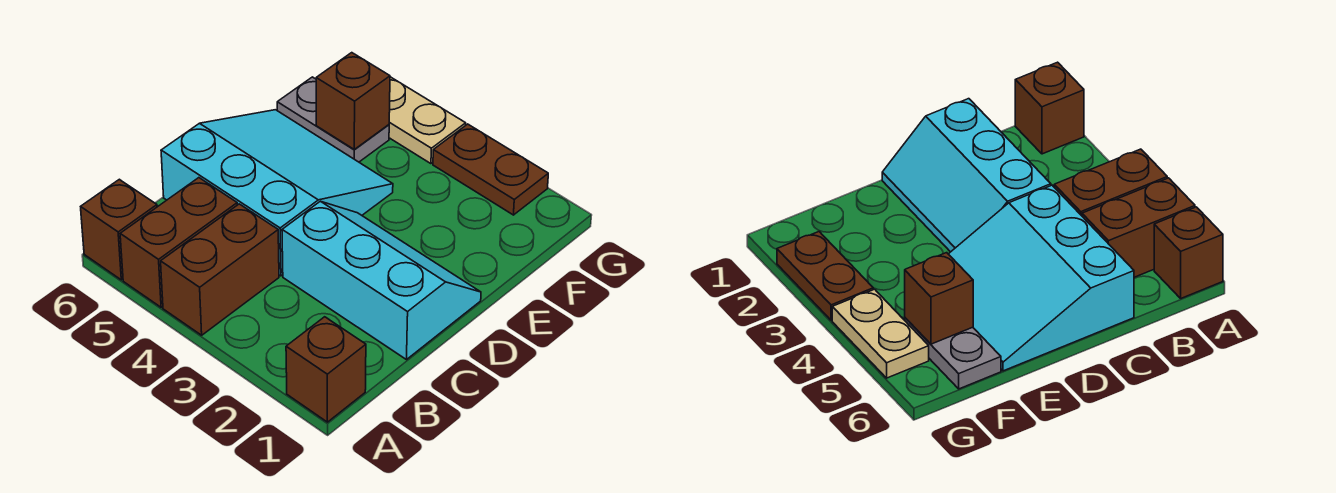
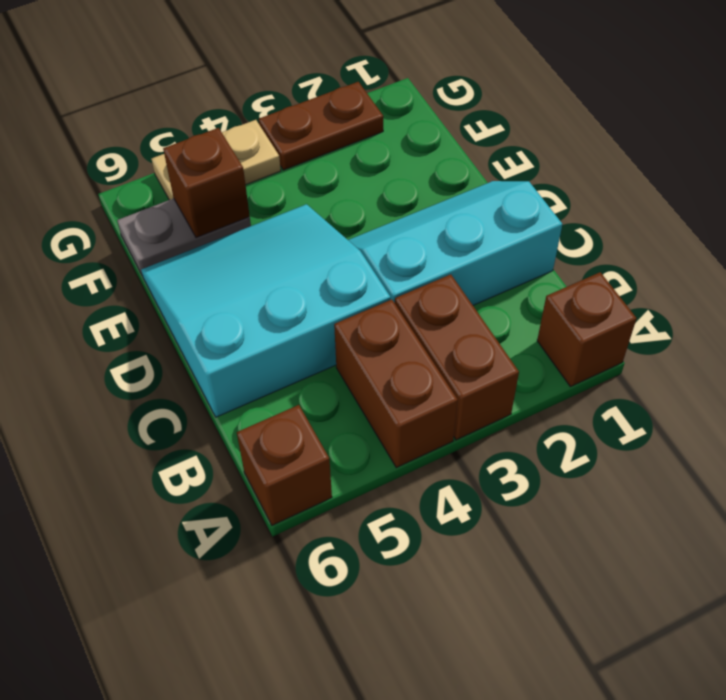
brown brick A5:B5 level 1 -> brown brick A3:B3 level 1

